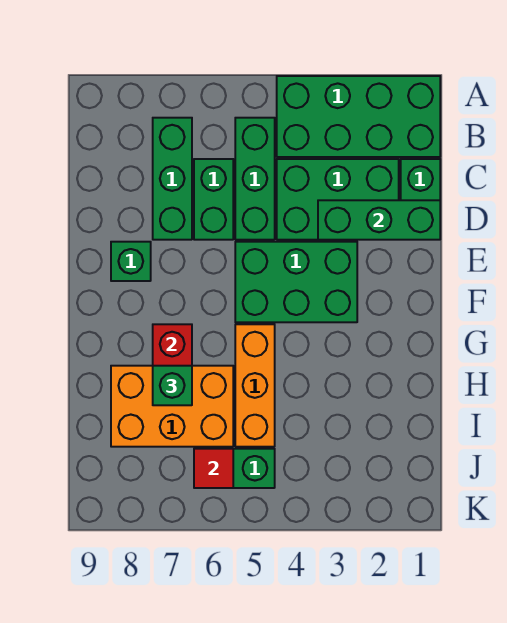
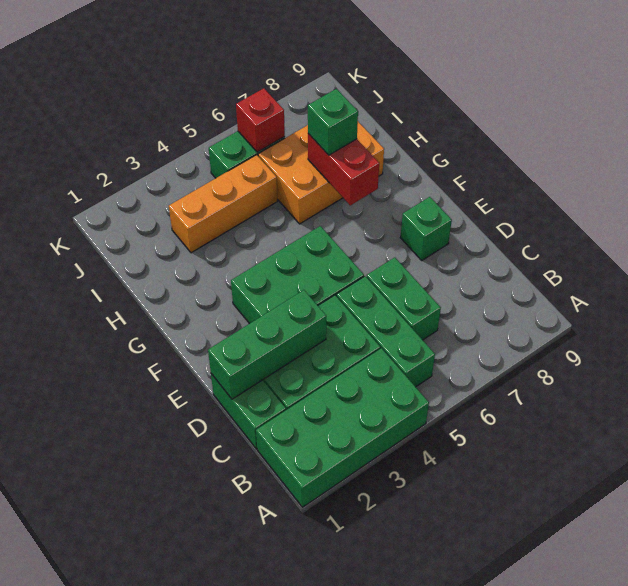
green brick B7:D7 level 1 -> none
orange brick G5:I5 level 1 -> orange brick I3:I5 level 1
red tile J6 level 2 -> red brick J6 level 2

